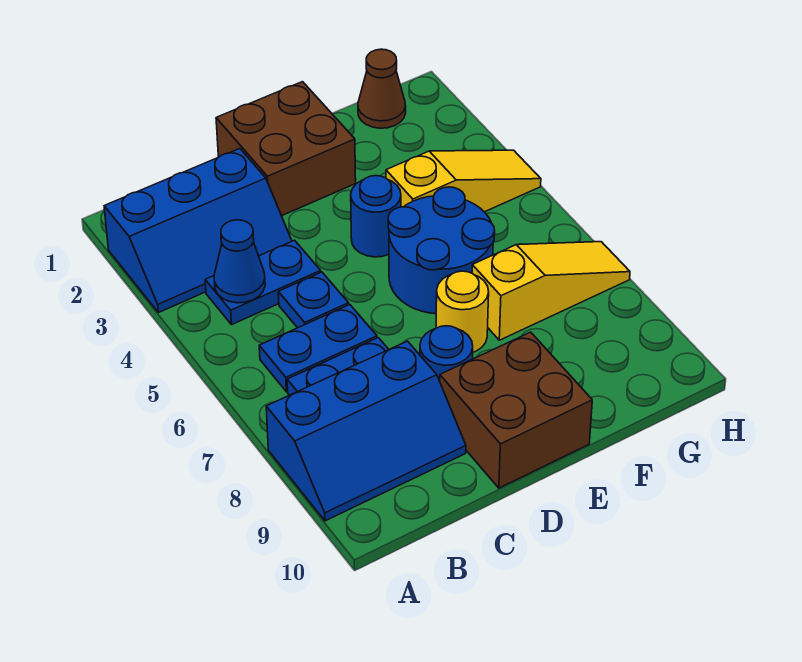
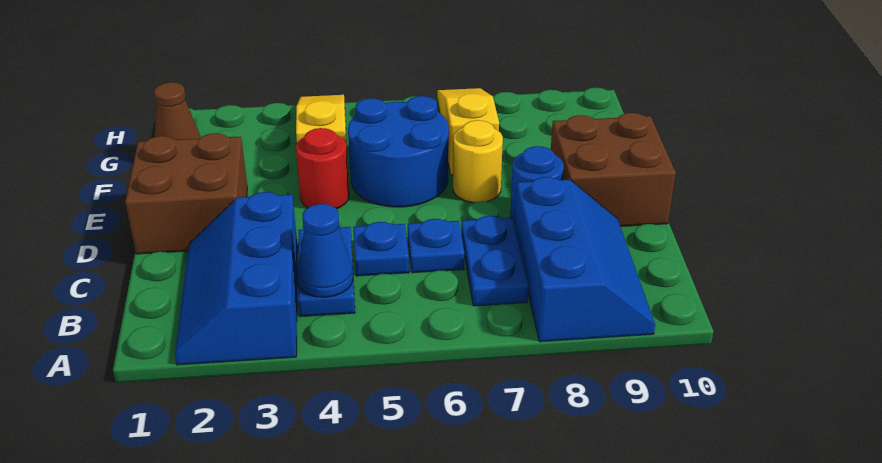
blue slope A2:C3 level 1 top 2 -> blue slope A2:C3 level 1 top 3
blue plate B6:C6 level 1 -> blue plate C6 level 1
blue round brick E4 level 1 -> red round brick E4 level 1

